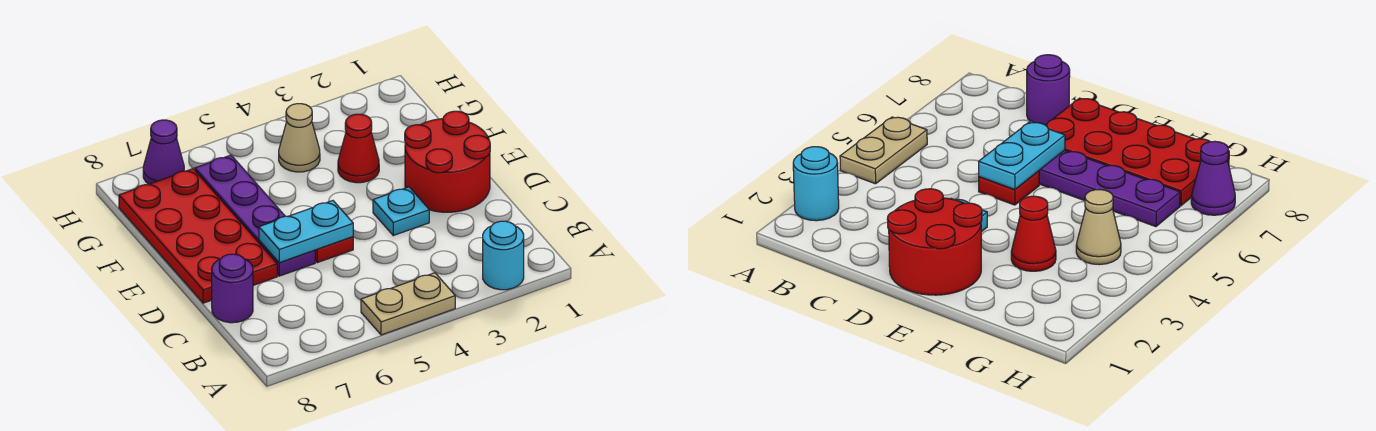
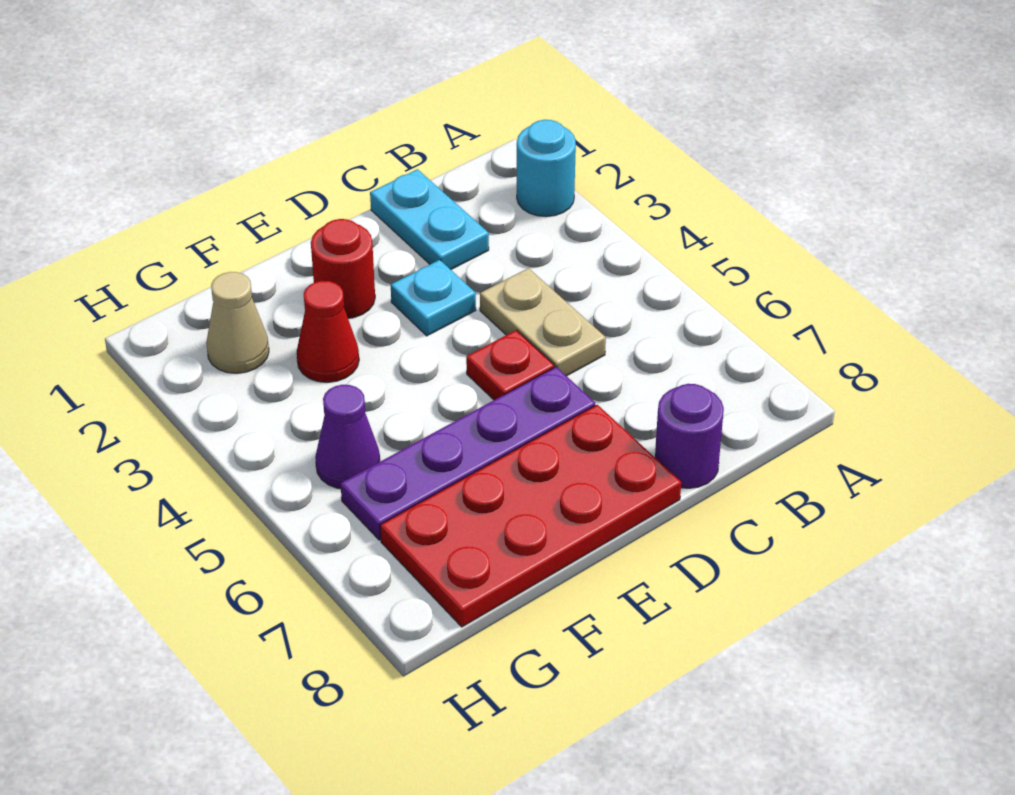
tan plate A4:A5 level 1 -> tan plate C4:C5 level 1
red round brick D1:E2 level 1 -> red round brick E2 level 1
cyan plate D5:D6 level 2 -> cyan plate C1:C2 level 1
tan cone G4 level 1 -> tan cone G2 level 1
purple cone H7 level 1 -> purple cone G5 level 1

